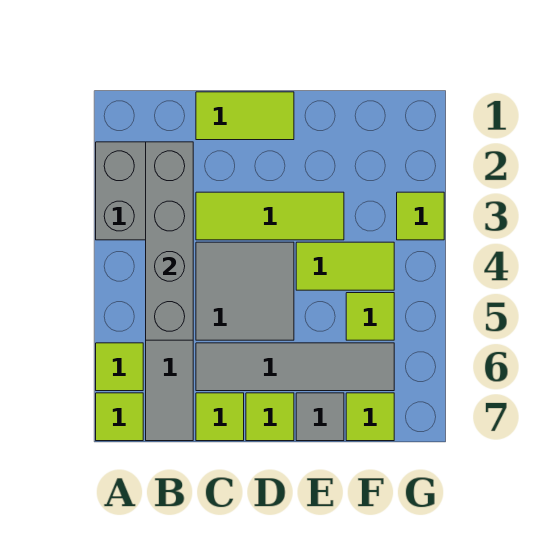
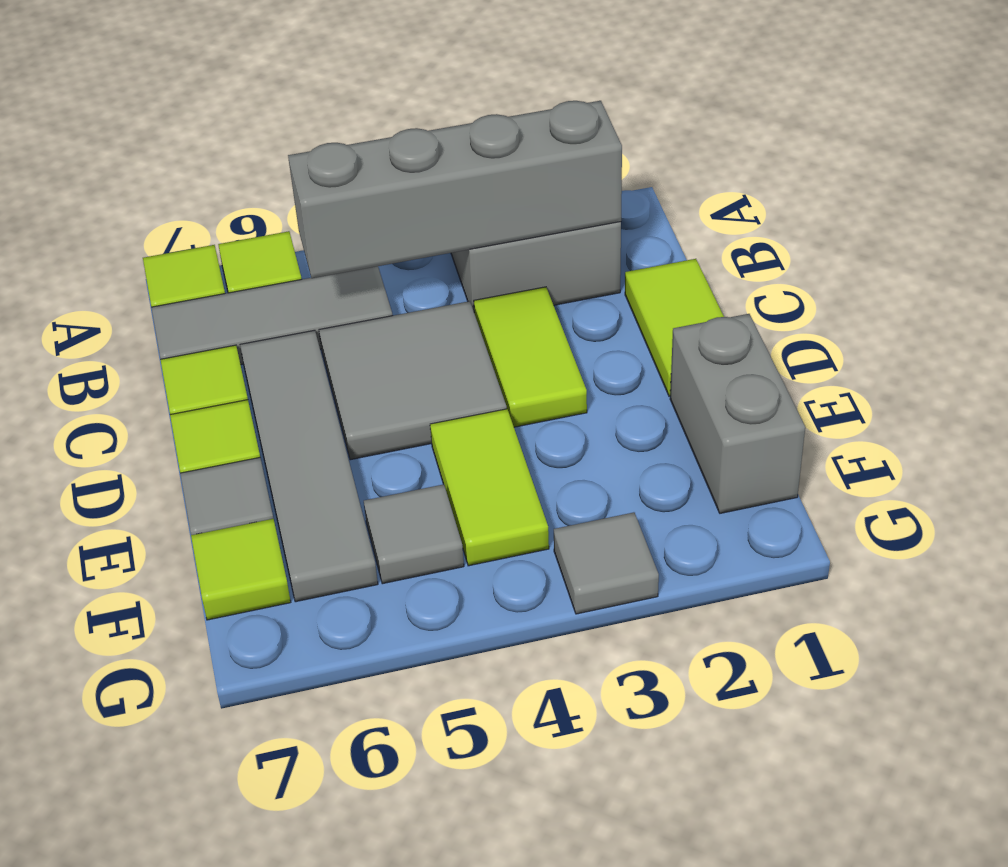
lime tile C3:E3 level 1 -> lime tile C3:D3 level 1
none -> grey brick E1:F1 level 1
lime tile F5 level 1 -> grey tile F5 level 1
lime tile G3 level 1 -> grey tile G3 level 1

